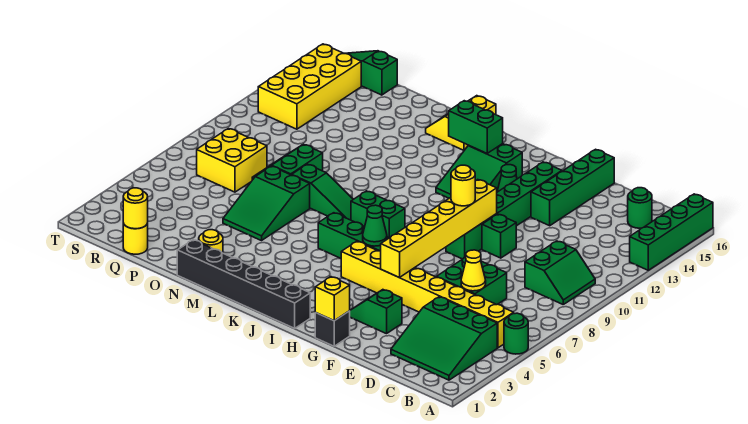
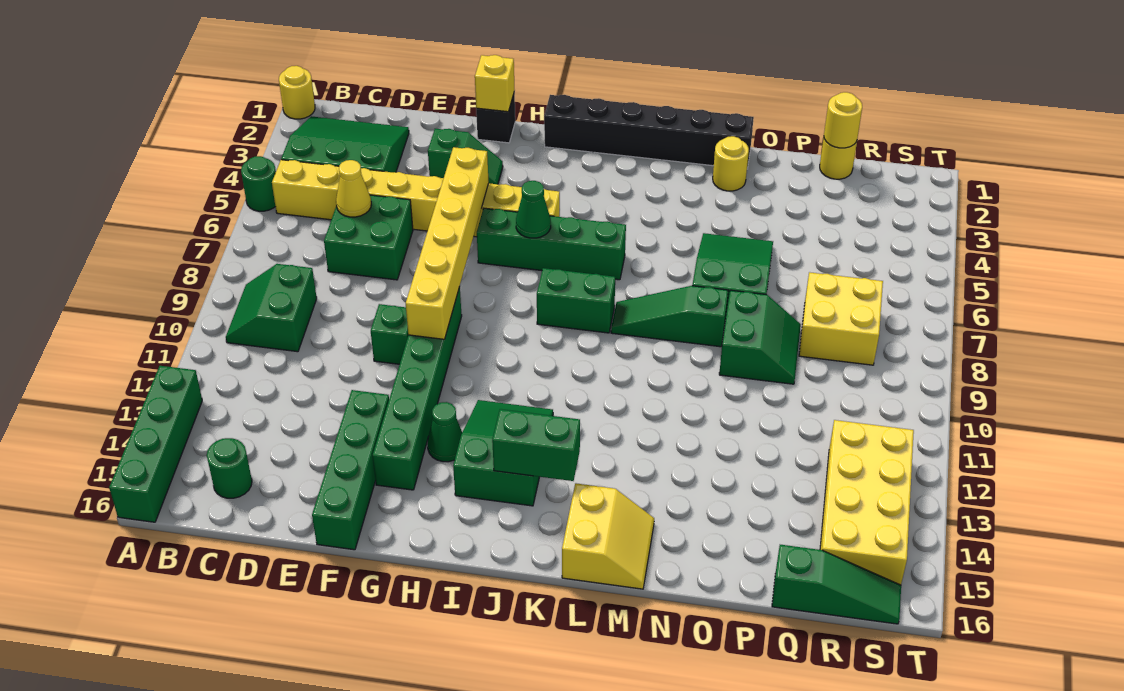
yellow round brick G9 level 3 -> yellow round brick A1 level 1

